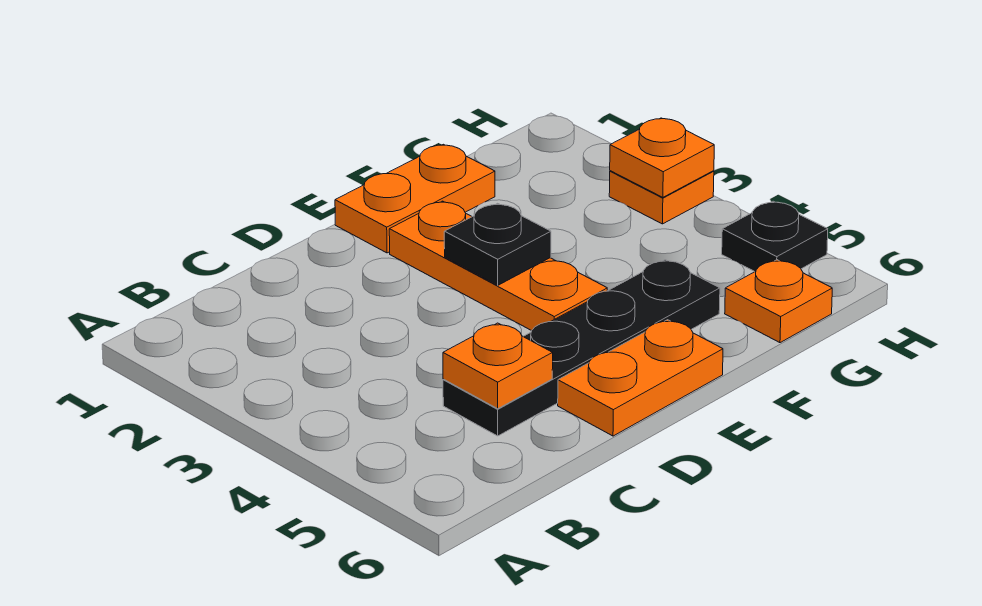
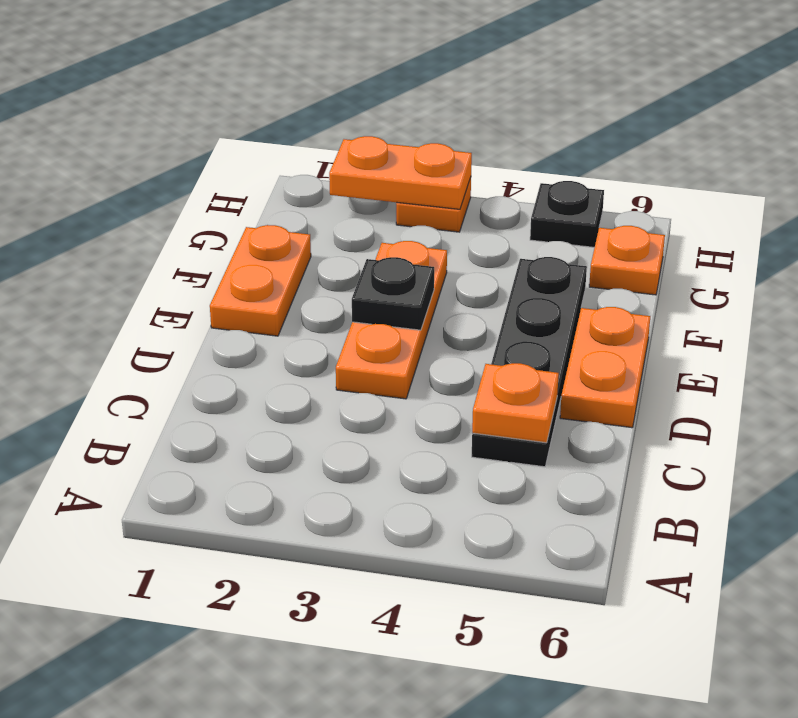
orange plate E2:E4 level 1 -> orange plate D3:F3 level 1
orange plate H3 level 2 -> orange plate H2:H3 level 2

